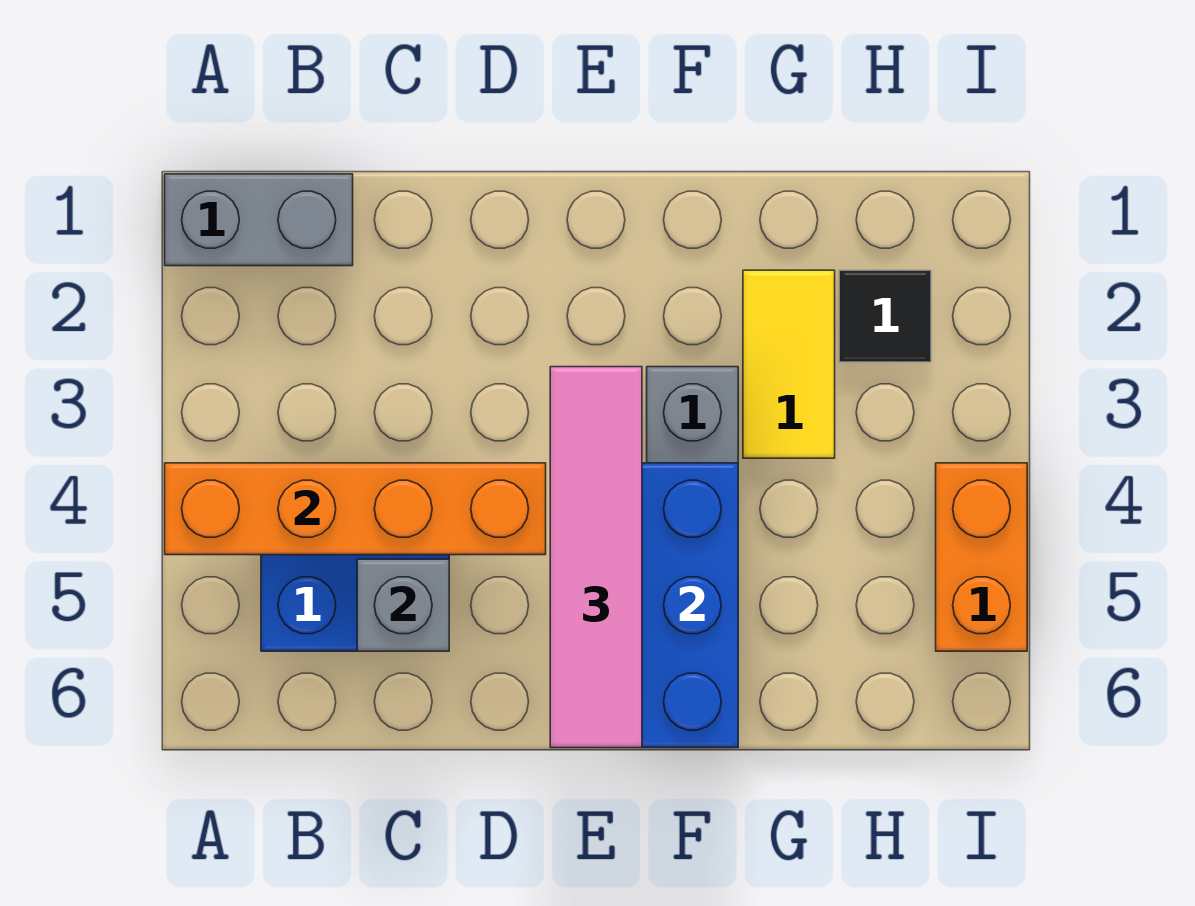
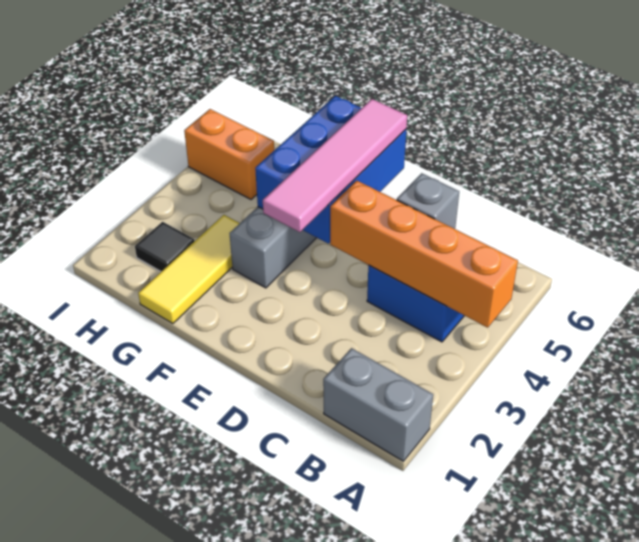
yellow tile G2:G3 level 1 -> yellow tile G1:G3 level 1
orange brick I4:I5 level 1 -> orange brick H5:I5 level 1

